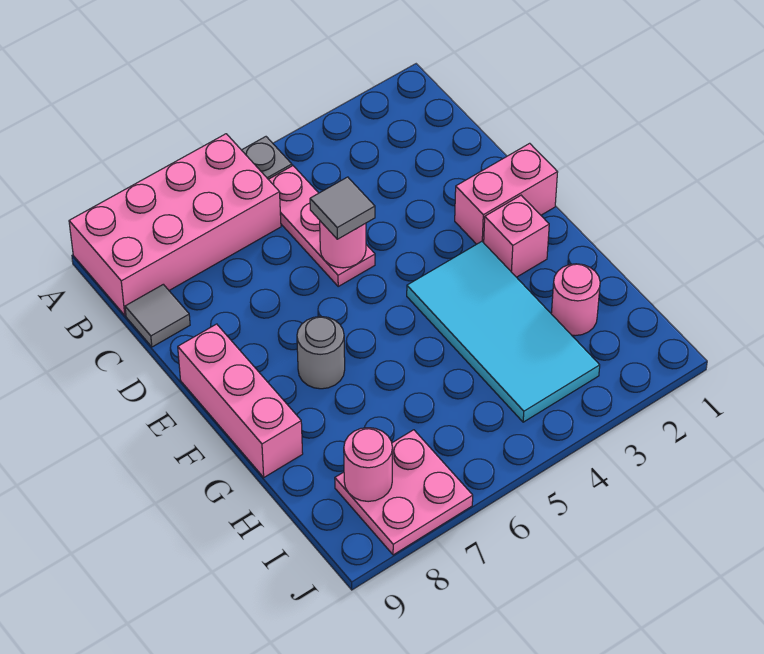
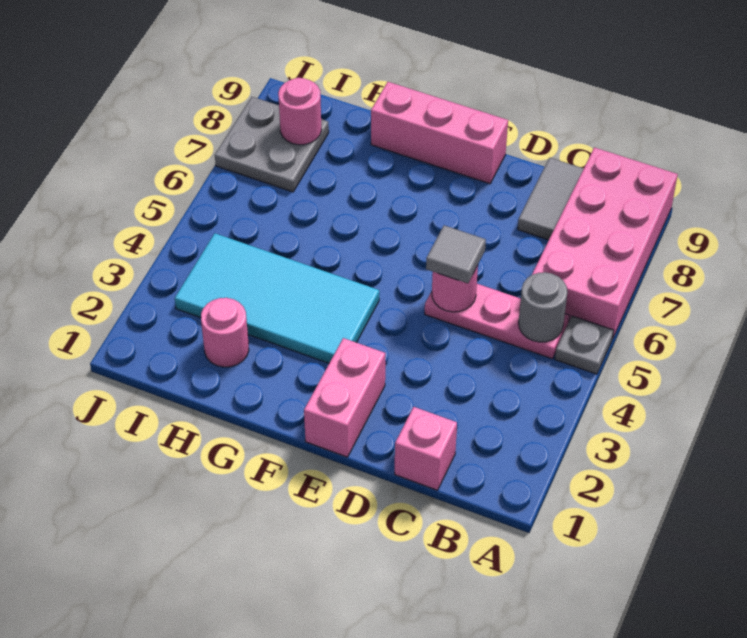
grey tile C9 level 1 -> grey tile C8:C9 level 1
pink brick F2 level 1 -> pink brick C1 level 1
grey round brick F7 level 1 -> grey round brick B5 level 2
pink plate I7:J8 level 1 -> grey plate I7:J8 level 1

